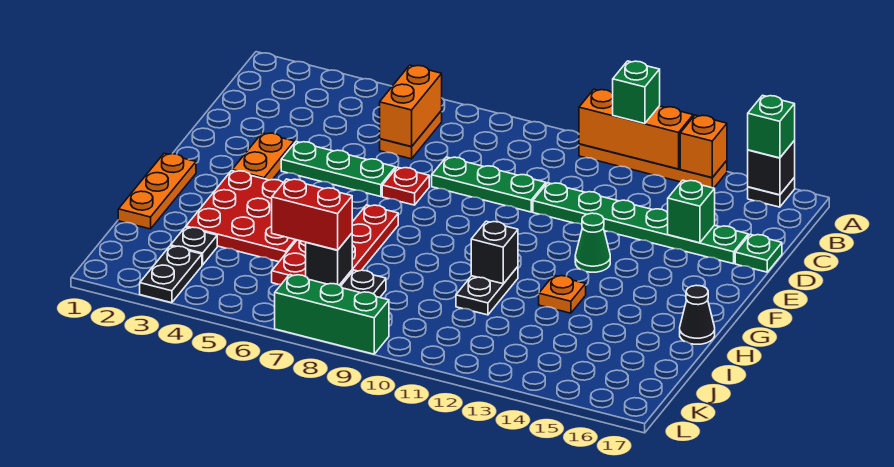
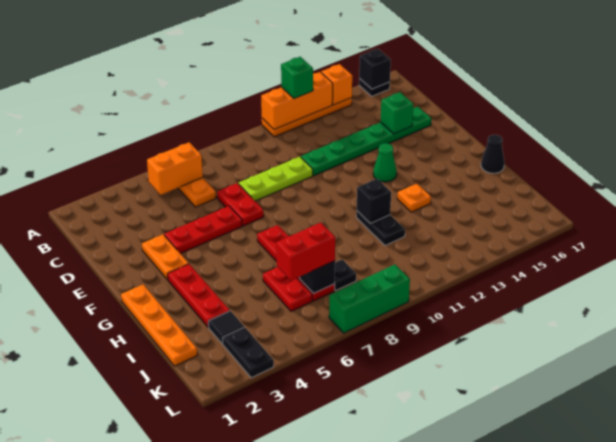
green brick A16 level 3 -> none
orange brick B6:C6 level 2 -> orange brick B5:B6 level 2
green plate D8:D10 level 1 -> lime plate D8:D10 level 1
green plate D17 level 1 -> none
green plate E4:E6 level 1 -> red plate E4:E6 level 1
red plate E7 level 1 -> red plate D7:E7 level 1
orange plate G1:I1 level 1 -> orange plate G1:J1 level 1
red plate G3:I5 level 1 -> red plate G3:I3 level 1
black plate J3 level 1 -> black tile J3 level 1

